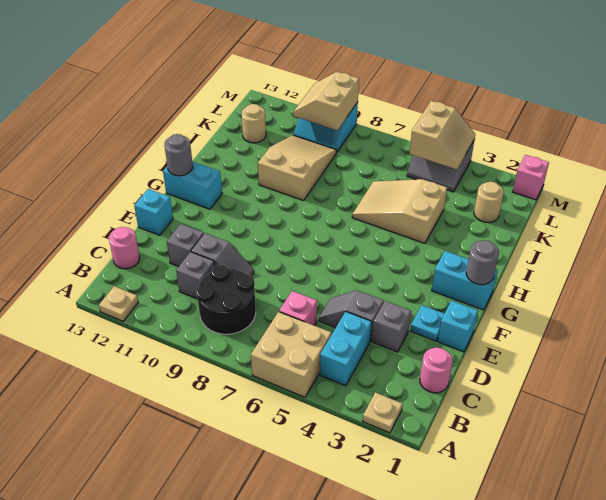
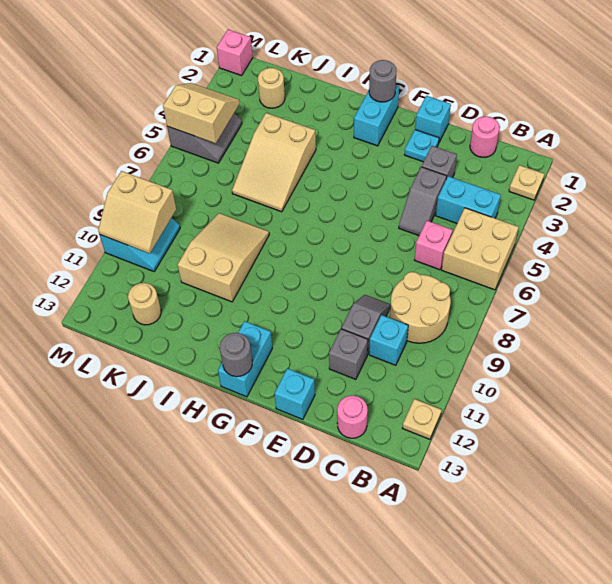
black round brick B8:C9 level 1 -> tan round brick B8:C9 level 1
grey brick C10 level 1 -> cyan brick C10 level 1
tan slope I9:K10 level 1 top I -> tan slope I8:J10 level 1 top 10

